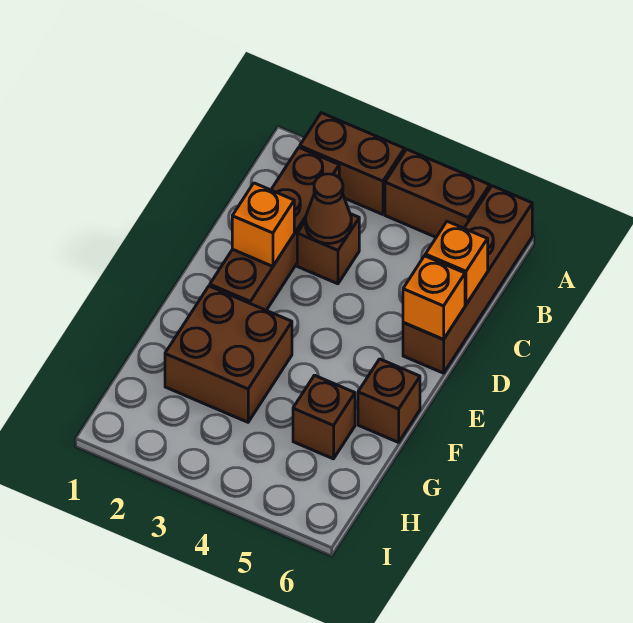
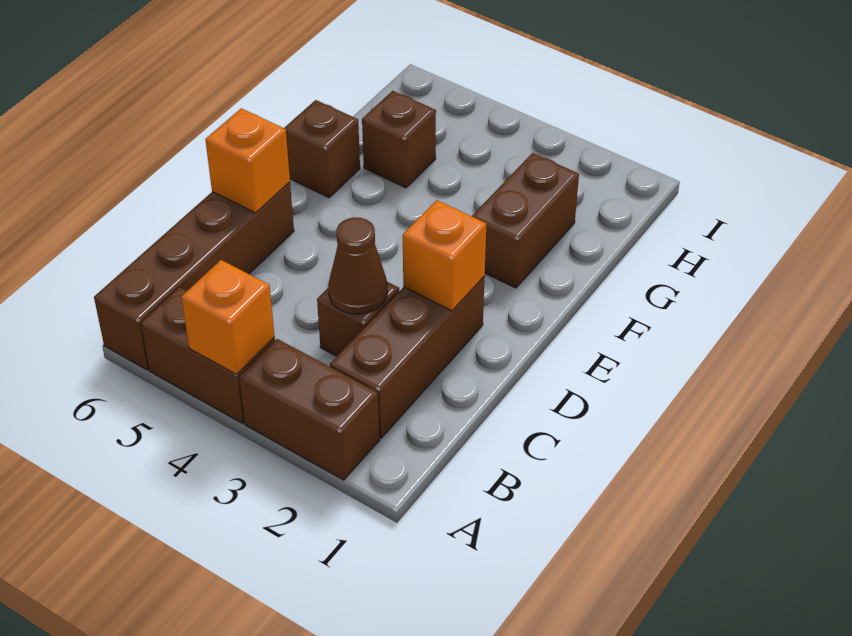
brown brick B2:E2 level 1 -> brown brick B2:D2 level 1
orange brick C6 level 2 -> orange brick A4 level 2
brown brick F2:G3 level 1 -> brown brick F2:G2 level 1

